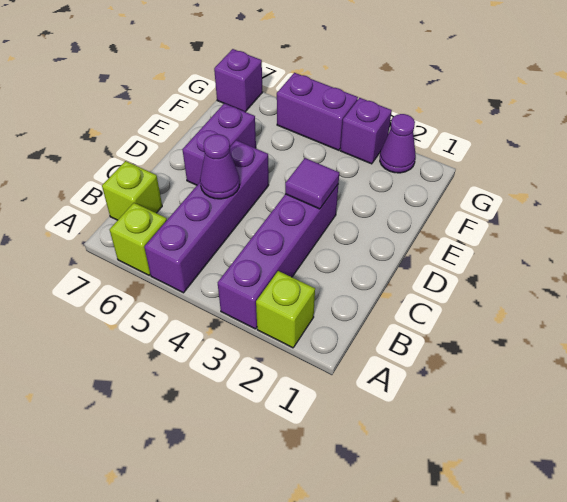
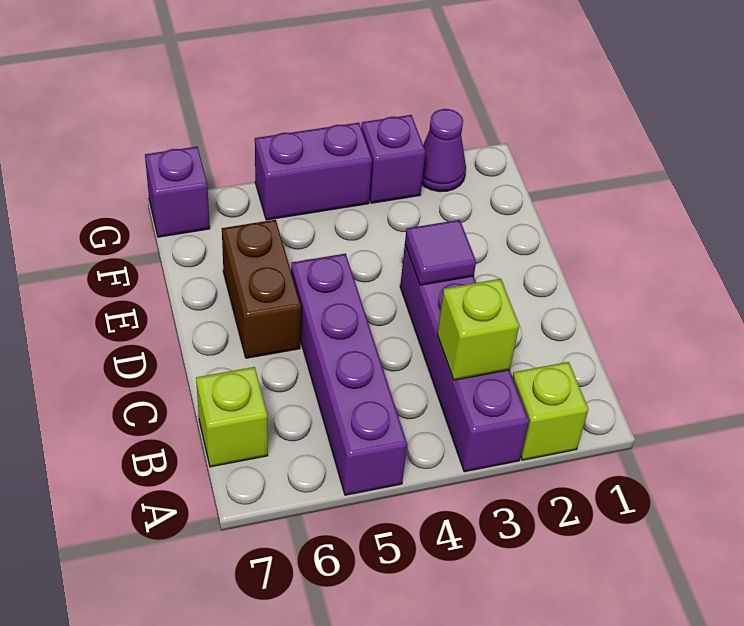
lime brick A6 level 1 -> lime brick B3 level 2
purple cone C5 level 2 -> none
purple brick D6:E6 level 1 -> brown brick D6:E6 level 1

